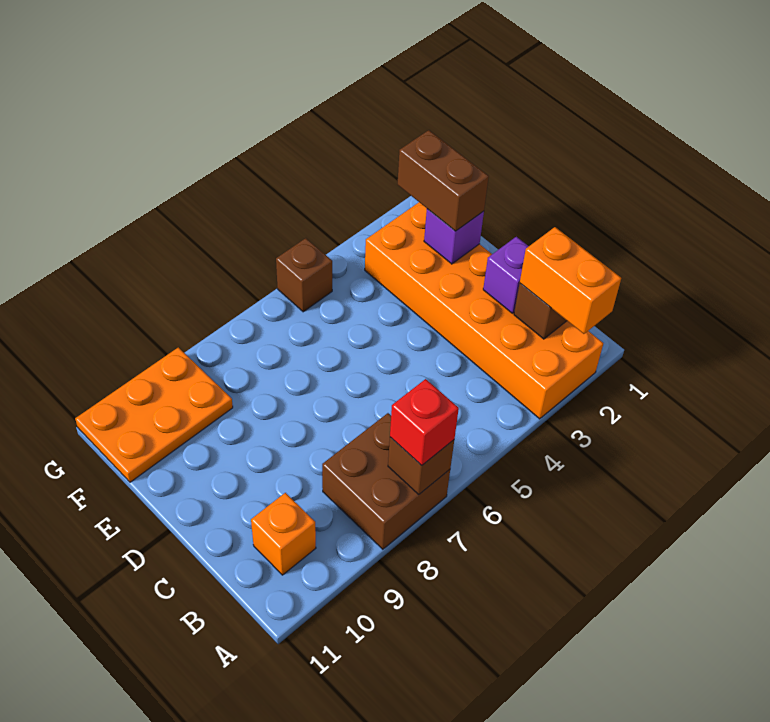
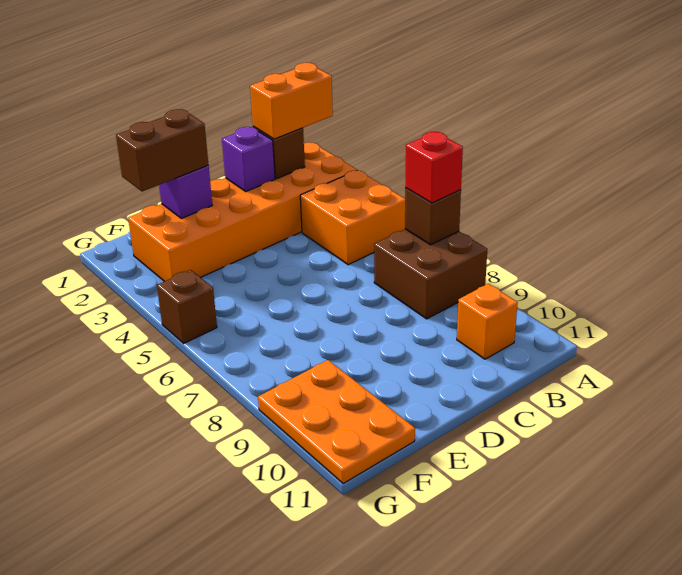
none -> orange brick A4:B5 level 1

